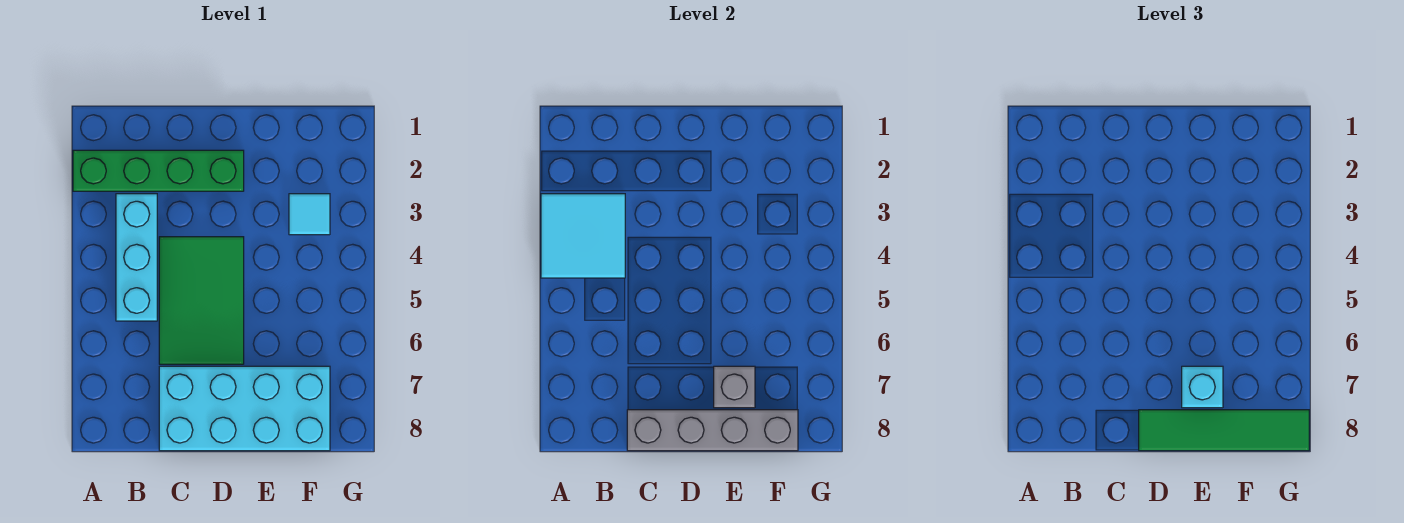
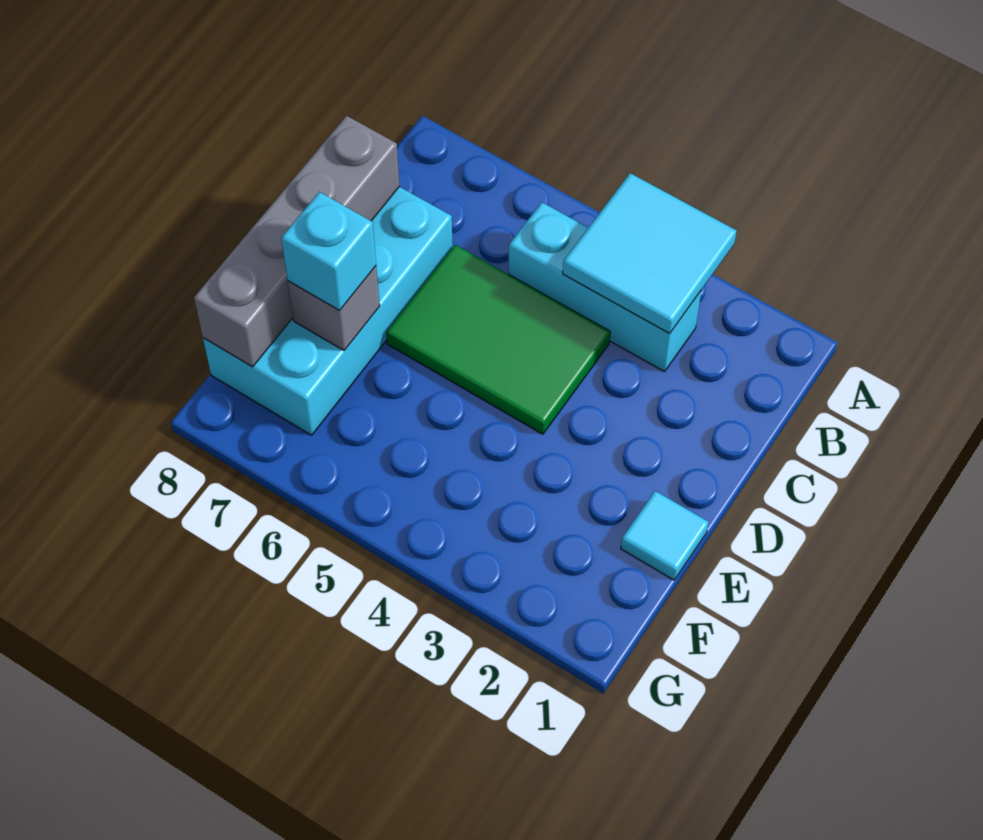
green brick A2:D2 level 1 -> none
green tile D8:G8 level 3 -> none
cyan tile F3 level 1 -> cyan tile E1 level 1

